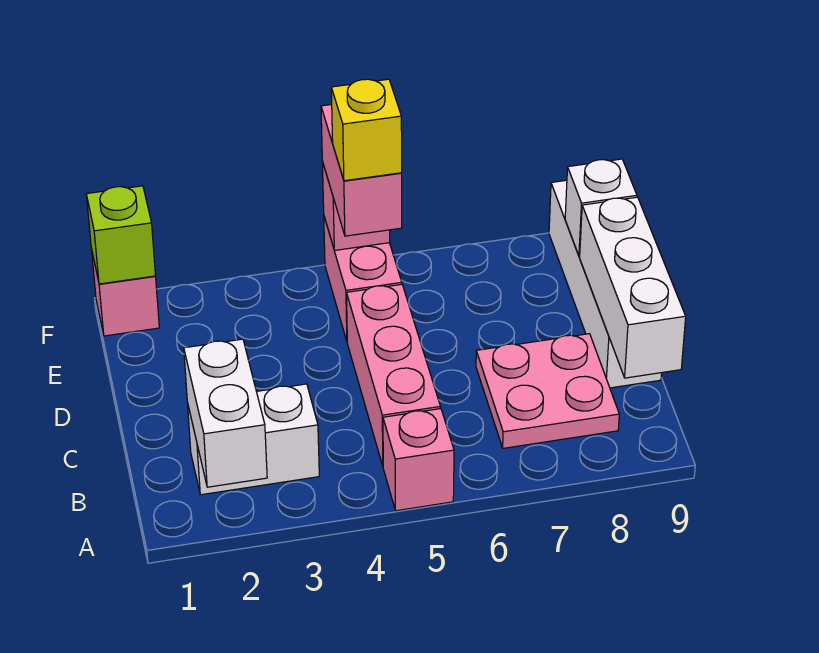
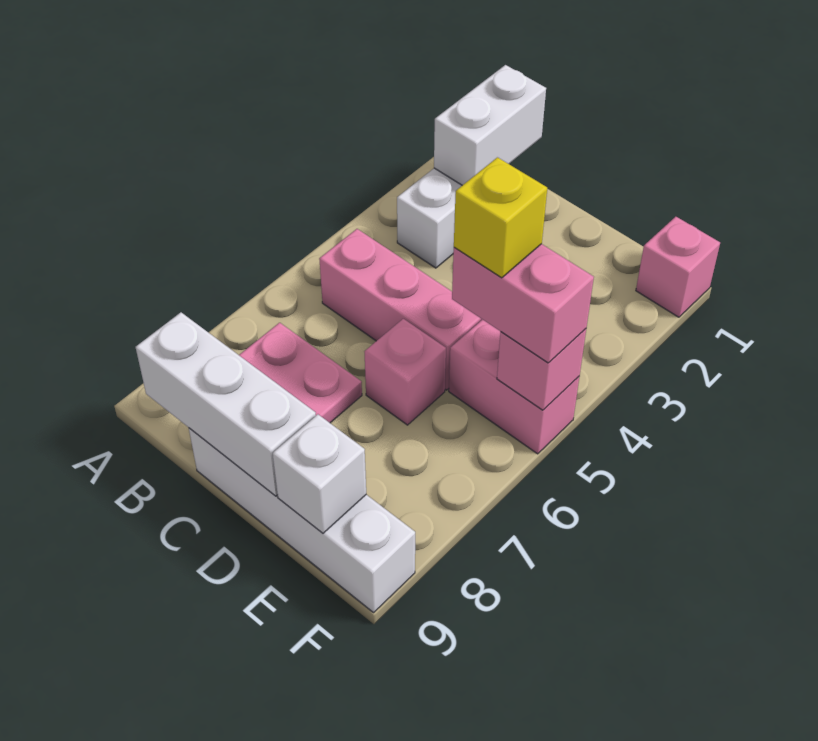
white brick A2:B2 level 2 -> white brick B1:B2 level 2
pink brick A5 level 1 -> pink brick D6 level 1
lime brick F1 level 2 -> none

